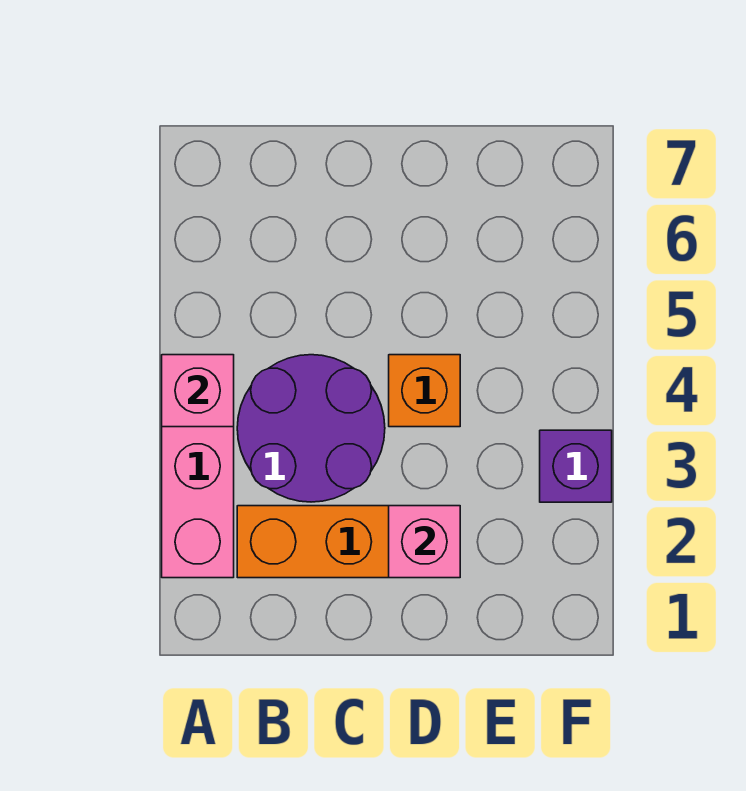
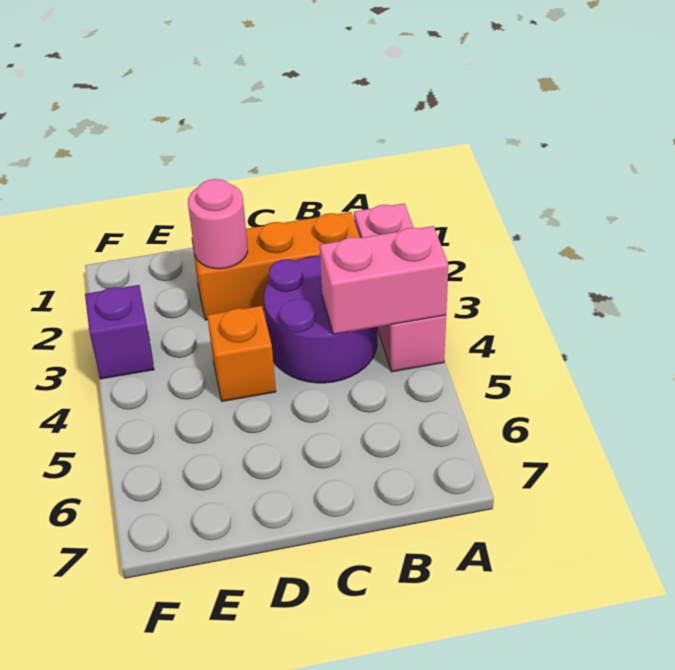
pink brick A4 level 2 -> pink brick A4:B4 level 2
pink brick D2 level 2 -> pink round brick D2 level 2

